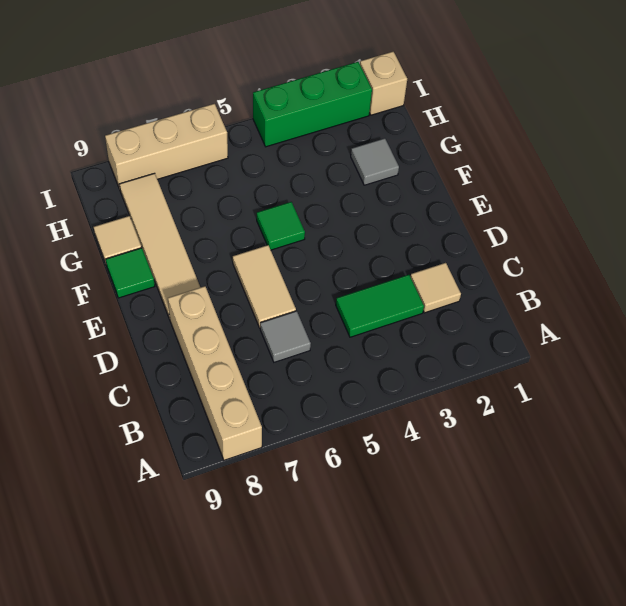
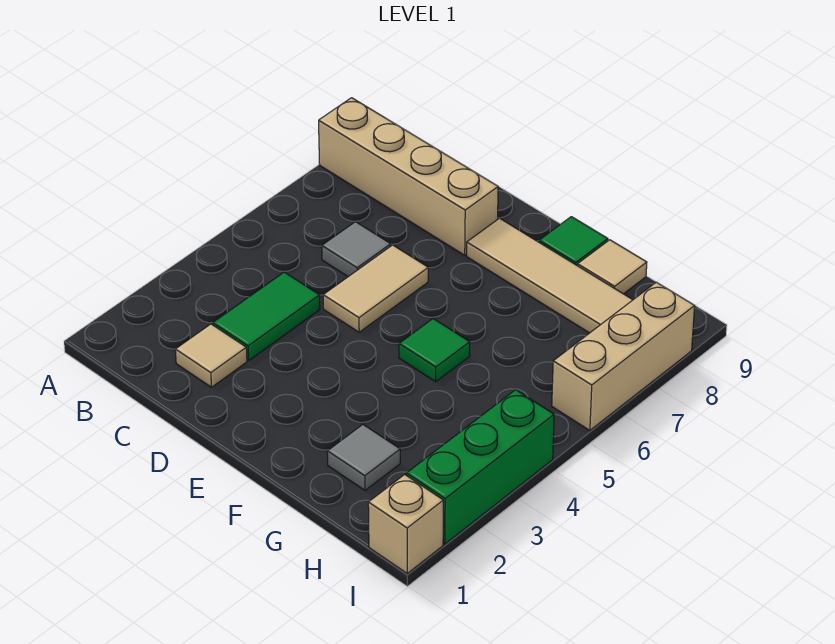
tan tile D6:E6 level 1 -> tan tile D5:D6 level 1

